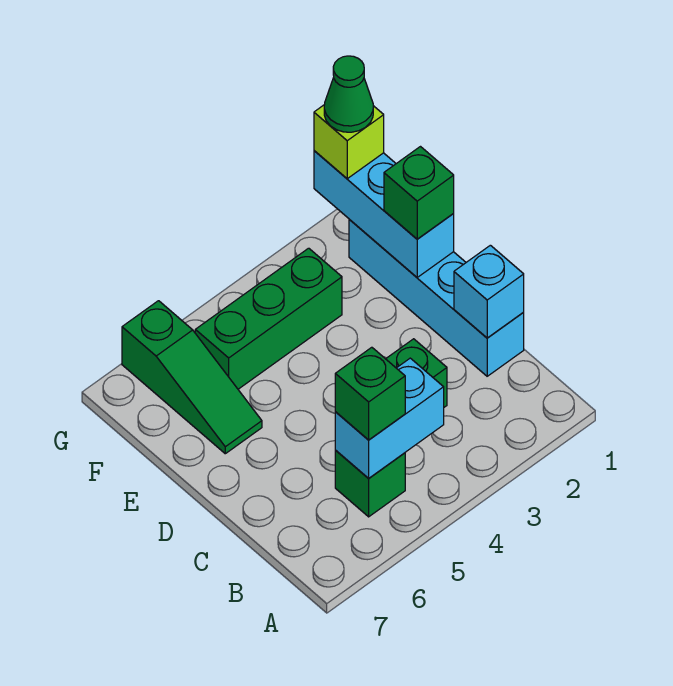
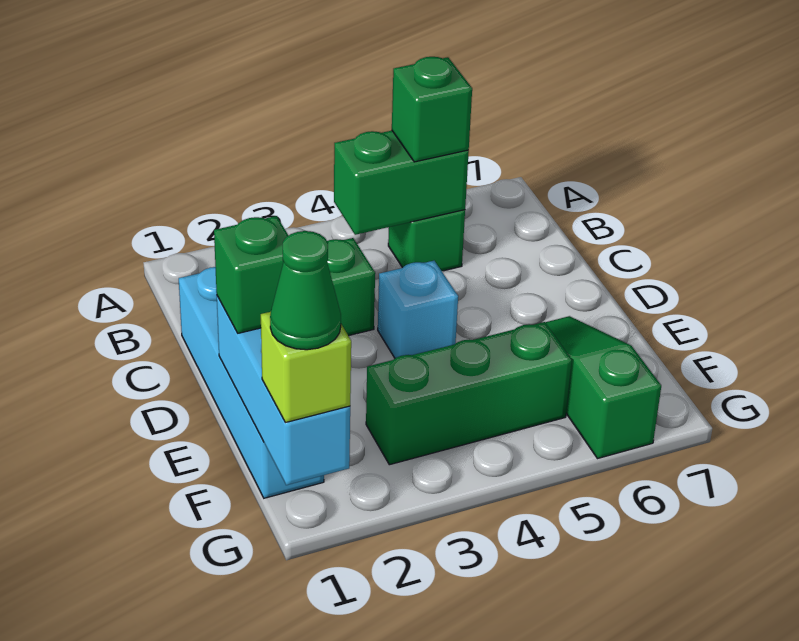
cyan brick B4:B5 level 2 -> green brick B4:B5 level 2
cyan brick C1 level 2 -> cyan brick D4 level 1

